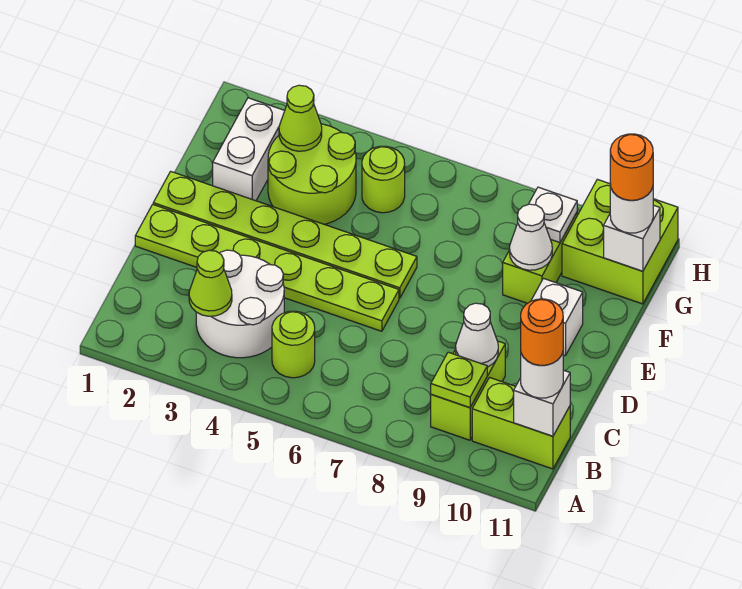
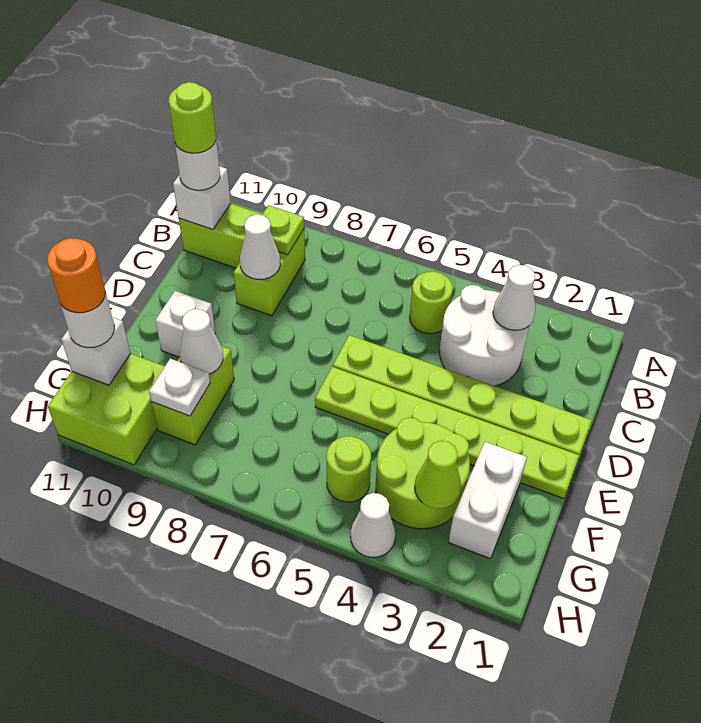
lime cone B3 level 2 -> white cone B3 level 2
orange round brick B11 level 4 -> lime round brick B11 level 4
none -> white cone H4 level 1

